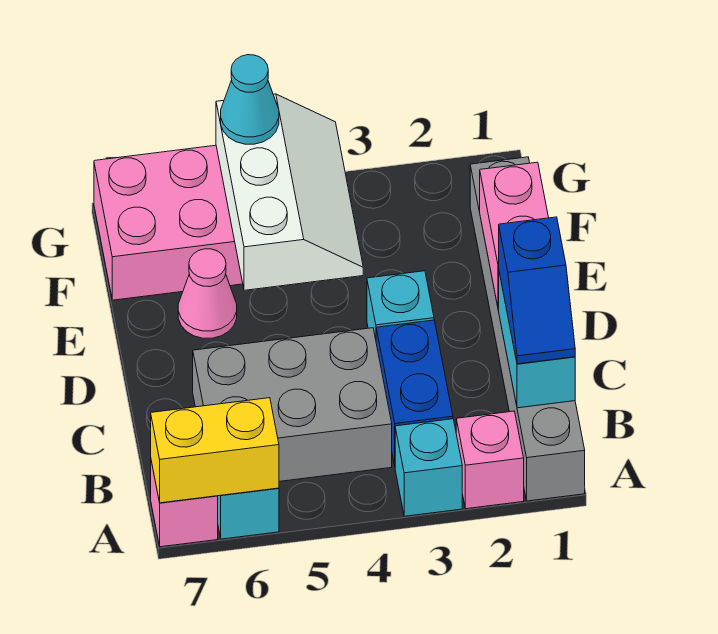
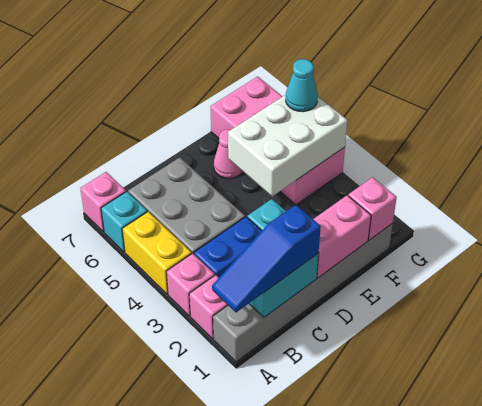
cyan brick A3 level 1 -> pink brick A3 level 1
yellow brick A6:A7 level 2 -> yellow brick A4:A5 level 1
blue slope B1:C1 level 3 top C -> blue slope A1:C1 level 3 top C
white slope E4:G5 level 2 top 5 -> white brick E4:G5 level 2
none -> pink brick F1 level 2

